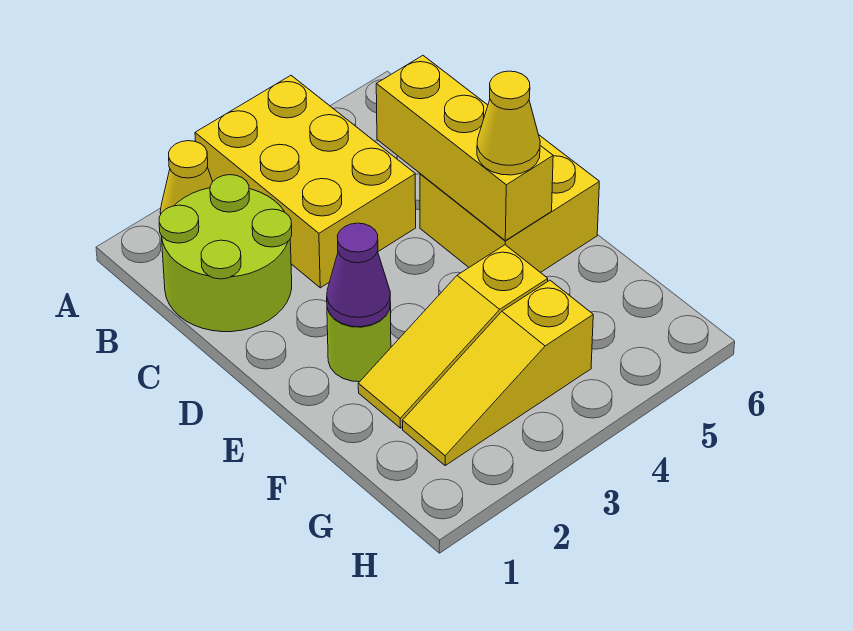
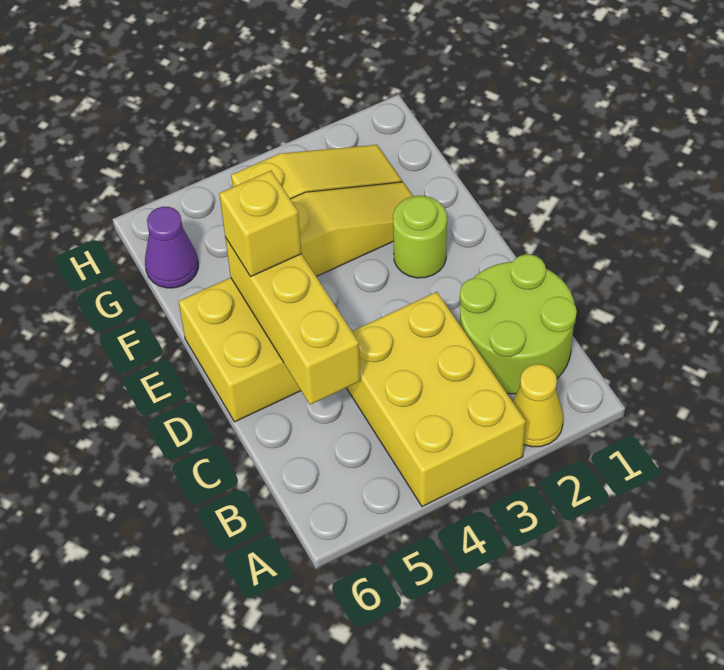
purple cone E2 level 2 -> purple cone G6 level 1
yellow cone E5 level 3 -> yellow brick E5 level 3

